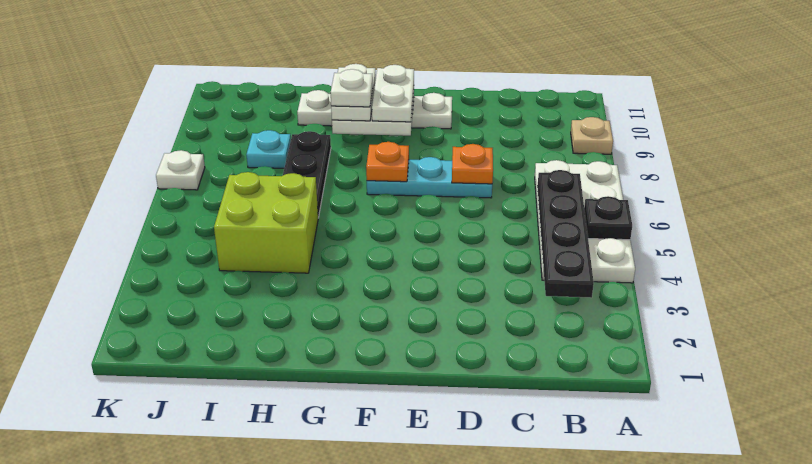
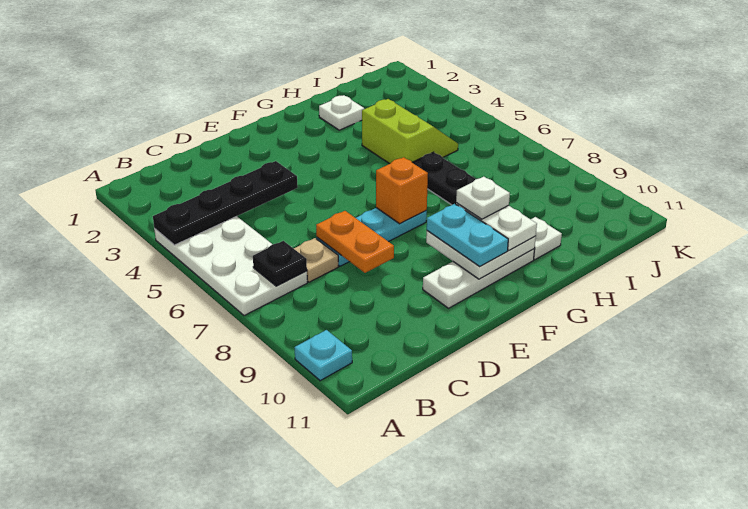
black plate A5 level 2 -> black plate B7 level 2
tan plate A9 level 1 -> tan plate C7 level 1
black plate B3:B6 level 2 -> black plate A4:D4 level 2
orange plate D7 level 2 -> orange plate D7:D8 level 2
orange plate F7 level 2 -> orange brick F7 level 2
white plate F9:F10 level 3 -> cyan plate F9:F10 level 3
lime brick H4:I5 level 1 -> lime slope H4:I5 level 1 top H
cyan plate I8 level 1 -> cyan plate A10 level 1
white plate K7 level 1 -> white plate H2 level 1

